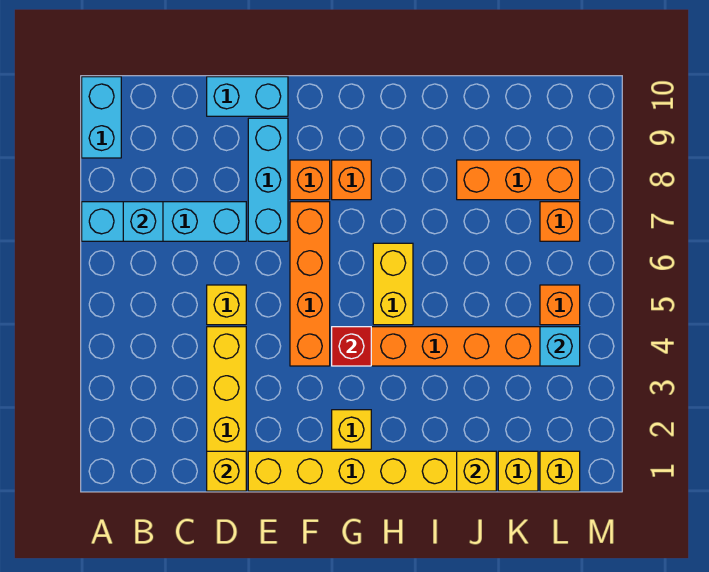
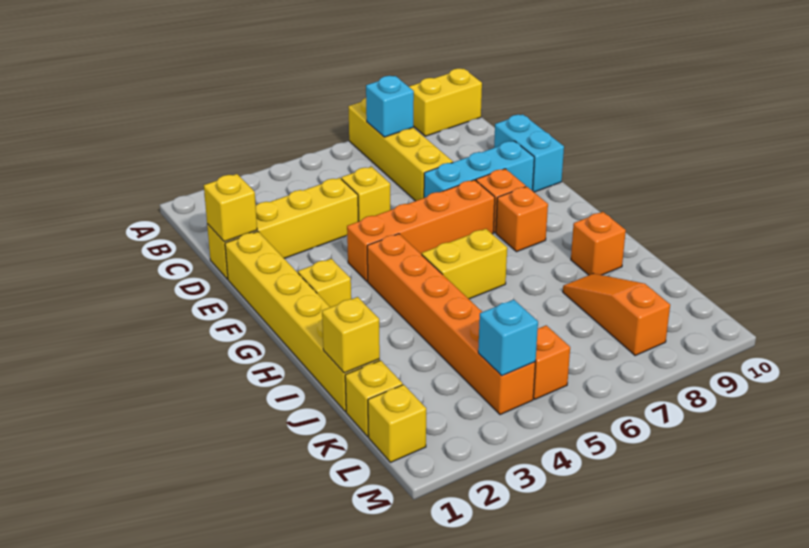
cyan brick A7:D7 level 1 -> yellow brick A7:D7 level 1
cyan brick A9:A10 level 1 -> yellow brick A9:A10 level 1
red brick G4 level 2 -> none
orange brick J8:L8 level 1 -> orange slope J8:L8 level 1 top L
orange brick L7 level 1 -> orange brick I9 level 1

